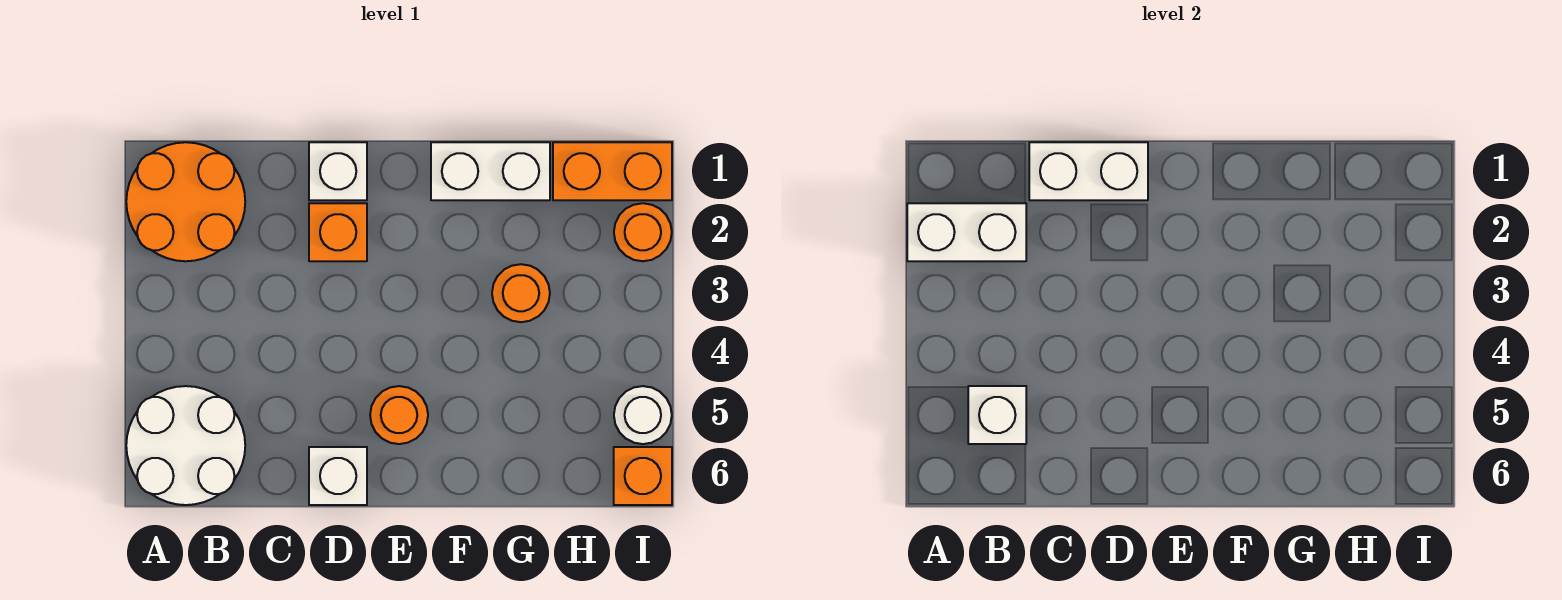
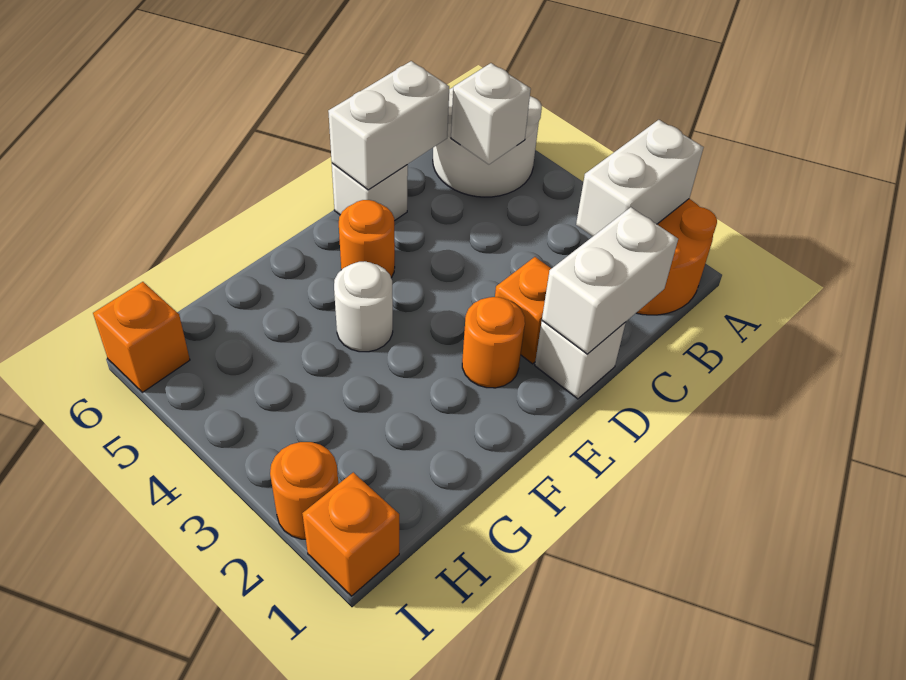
white brick F1:G1 level 1 -> white brick C6:D6 level 2
orange round brick G3 level 1 -> orange round brick E2 level 1
orange brick H1:I1 level 1 -> orange brick I1 level 1
white round brick I5 level 1 -> white round brick F4 level 1

